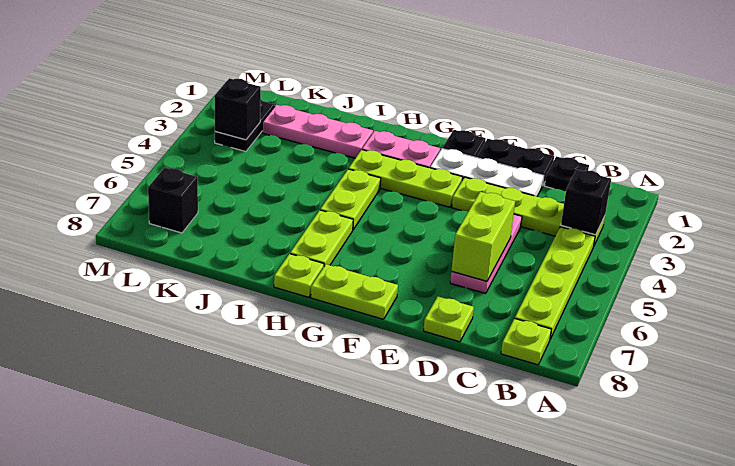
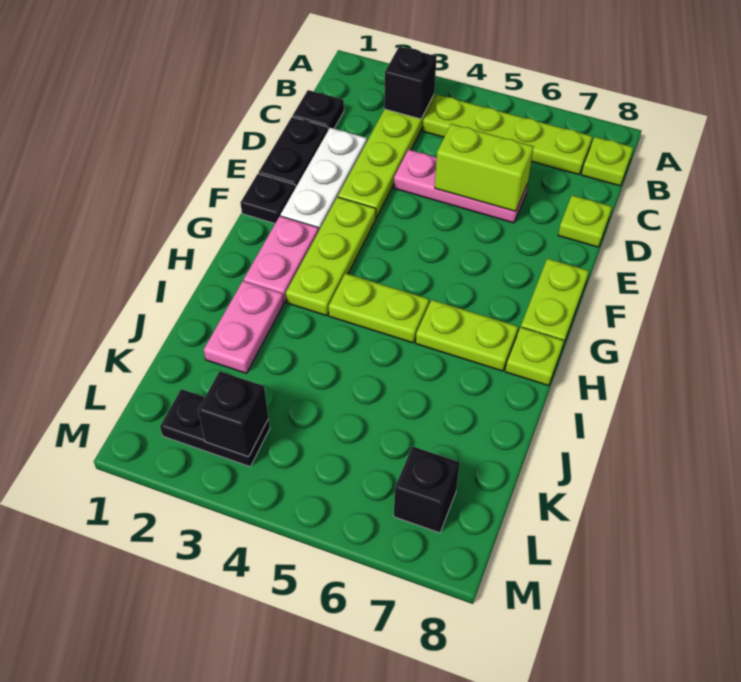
pink plate I2:K2 level 1 -> pink plate I2:J2 level 1

